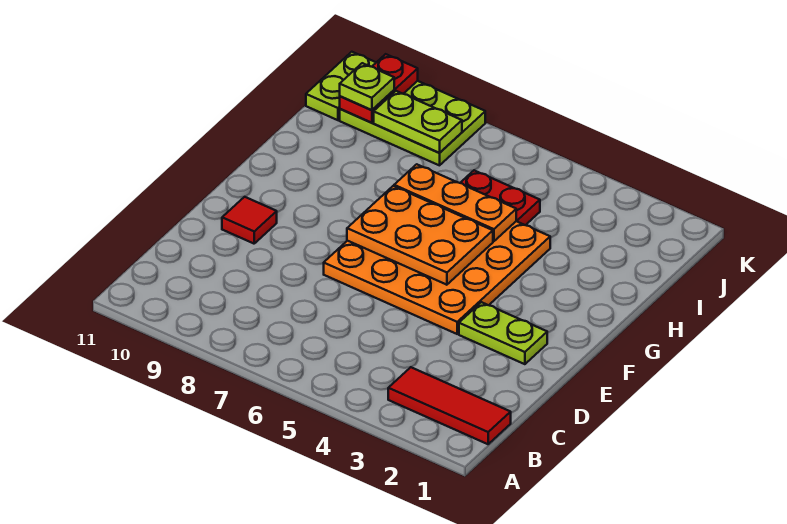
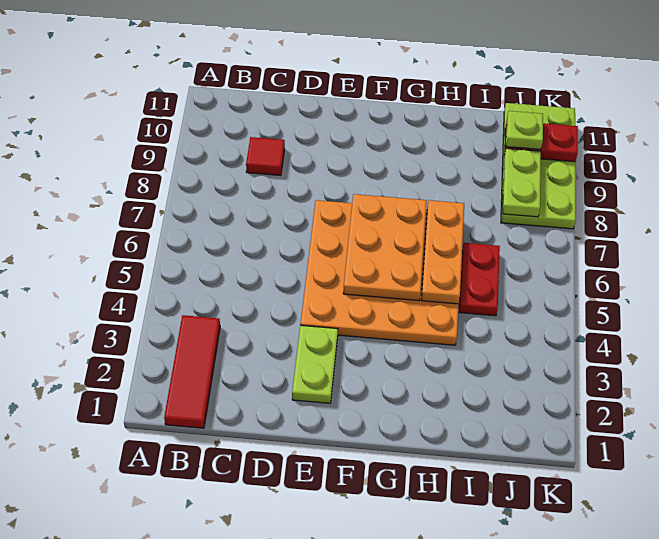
red tile E10 level 1 -> red tile C9 level 1

